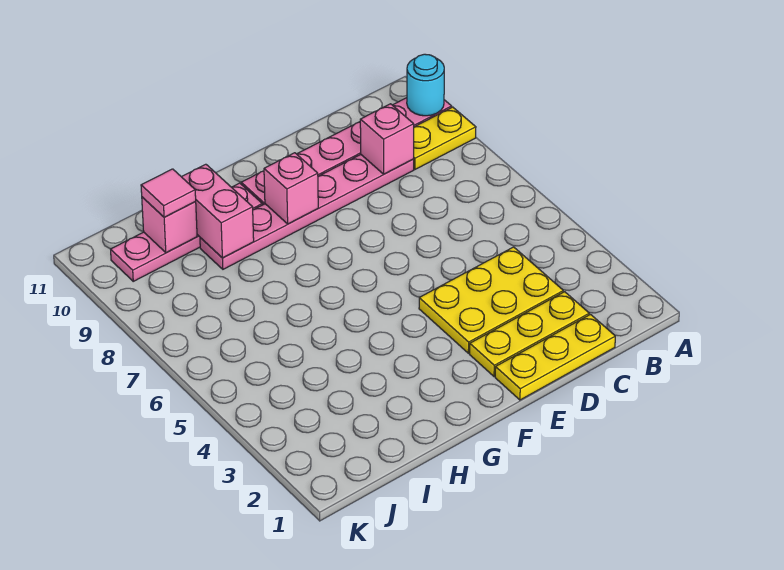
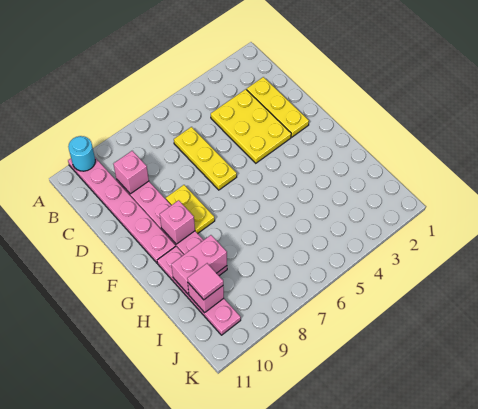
yellow plate A9:B9 level 1 -> yellow plate E8:F8 level 1
yellow plate C1:E1 level 1 -> yellow plate C6:E6 level 1

